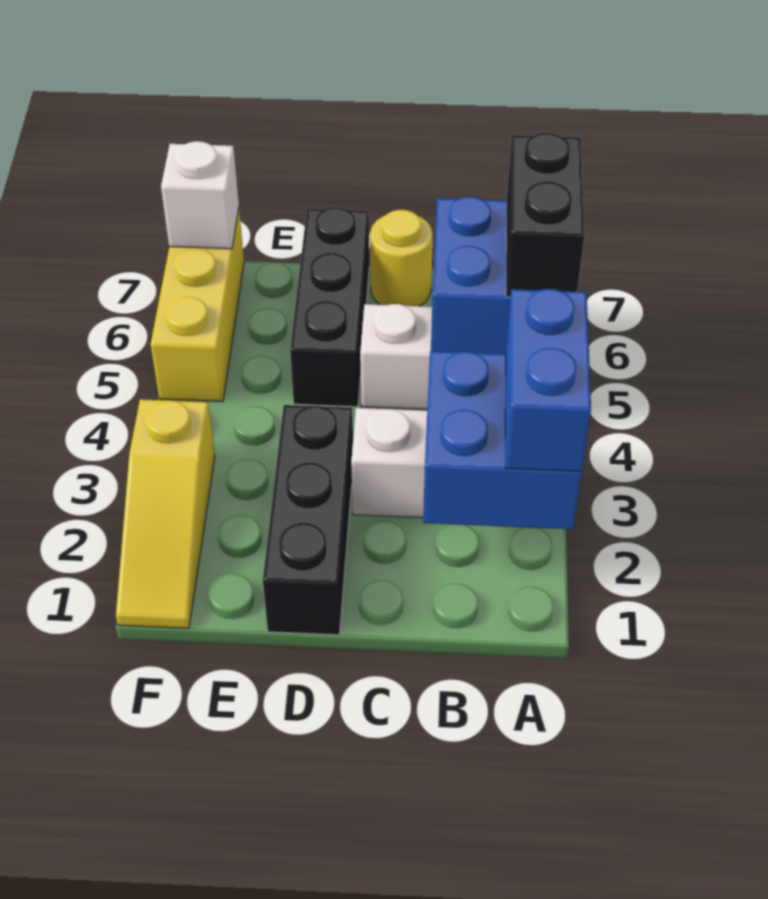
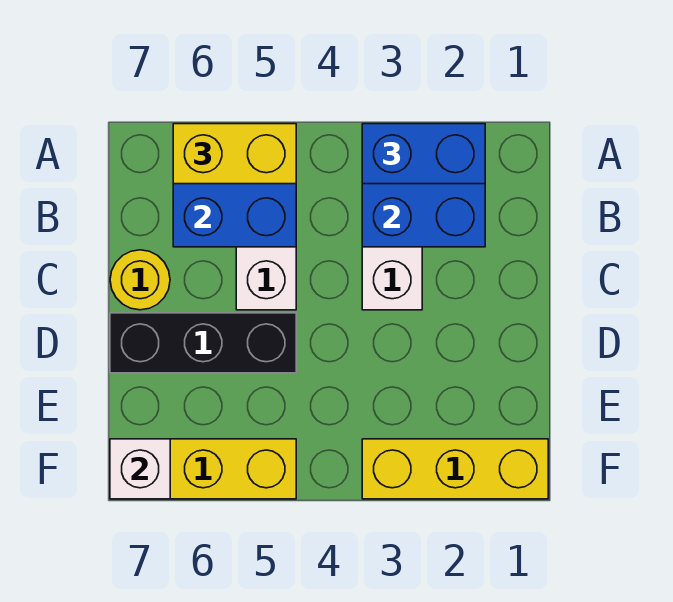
black brick A5:A6 level 3 -> yellow brick A5:A6 level 3
black brick D1:D3 level 1 -> none
yellow slope F1:F3 level 1 top 3 -> yellow brick F1:F3 level 1

